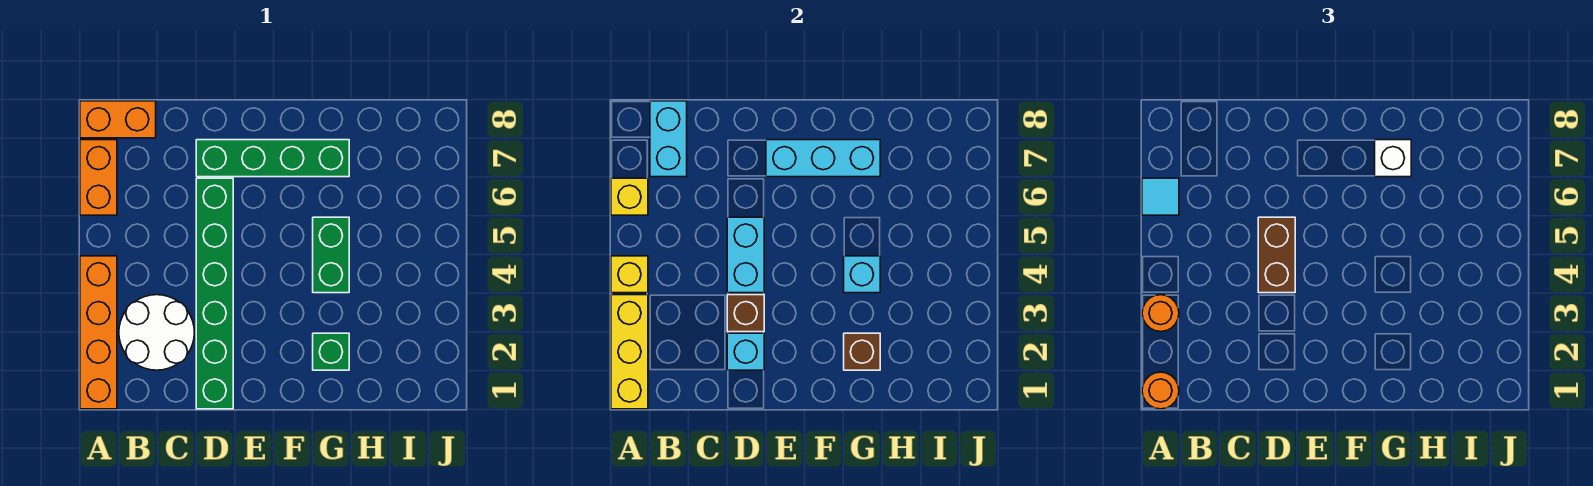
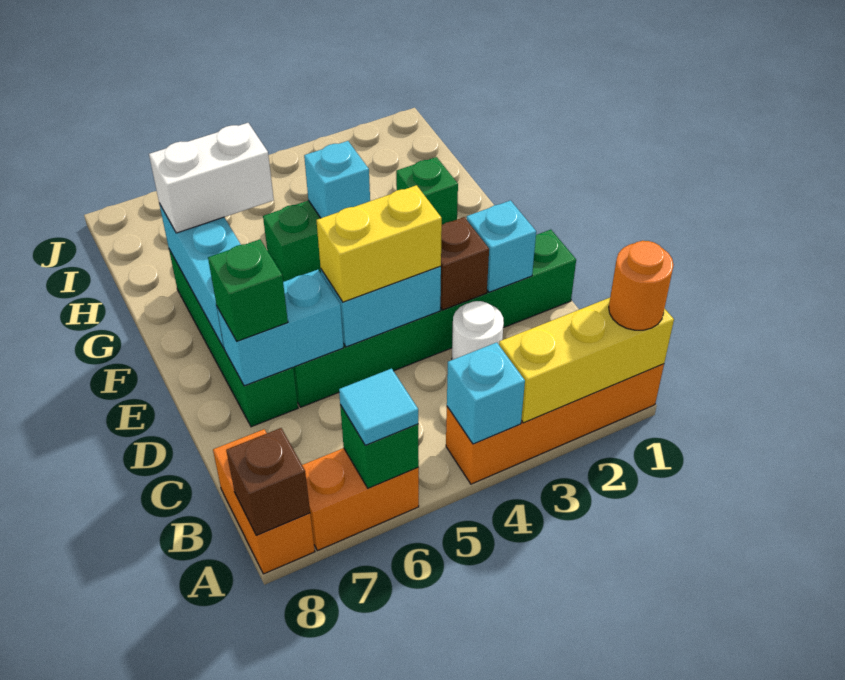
orange round brick A3 level 3 -> none
yellow brick A4 level 2 -> cyan brick A4 level 2
yellow brick A6 level 2 -> green brick A6 level 2
white round brick B2:C3 level 1 -> white round brick C3 level 1
cyan brick B7:B8 level 2 -> cyan brick D6:D7 level 2
brown brick D4:D5 level 3 -> yellow brick D4:D5 level 3
none -> green brick D7 level 3
brown brick G2 level 2 -> brown brick A8 level 2
white brick G7 level 3 -> white brick G6:G7 level 3

